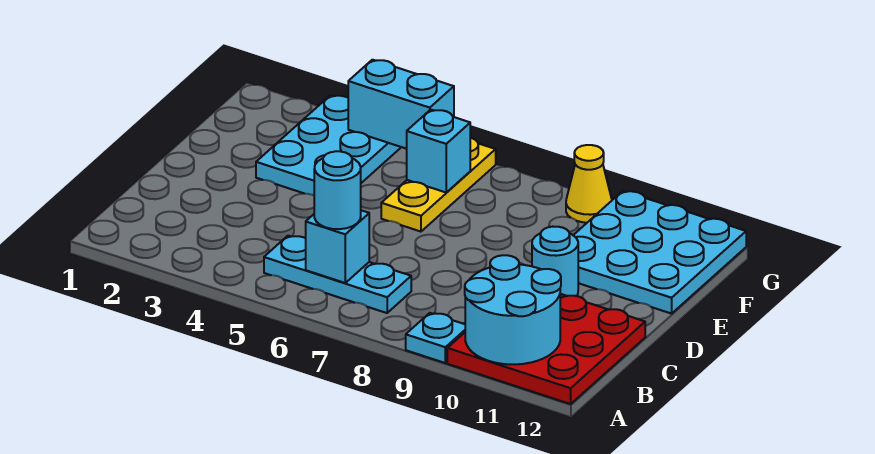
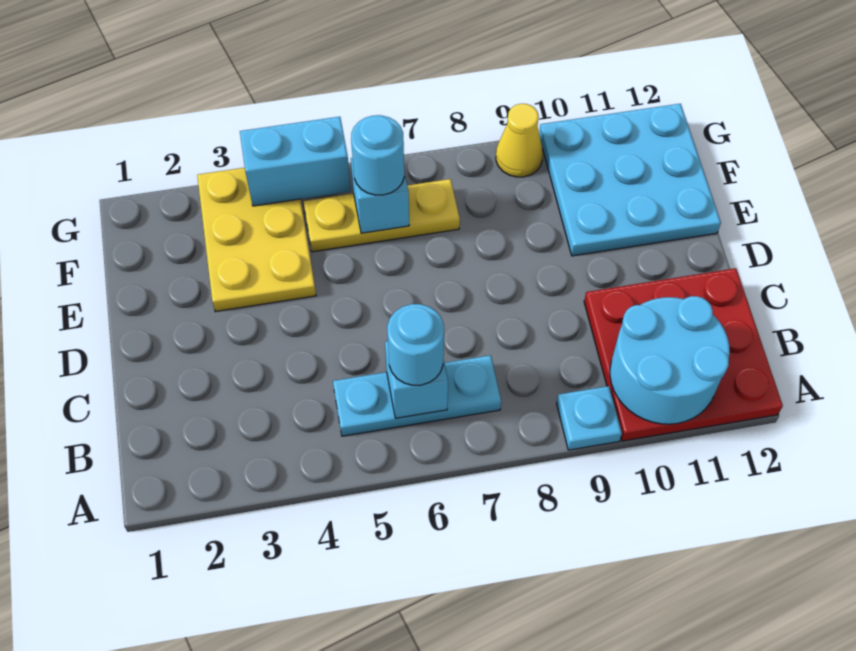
cyan round brick D10 level 1 -> cyan round brick F6 level 3
cyan plate E3:G4 level 1 -> yellow plate E3:G4 level 1
yellow plate E6:G6 level 1 -> yellow plate F5:F7 level 1

